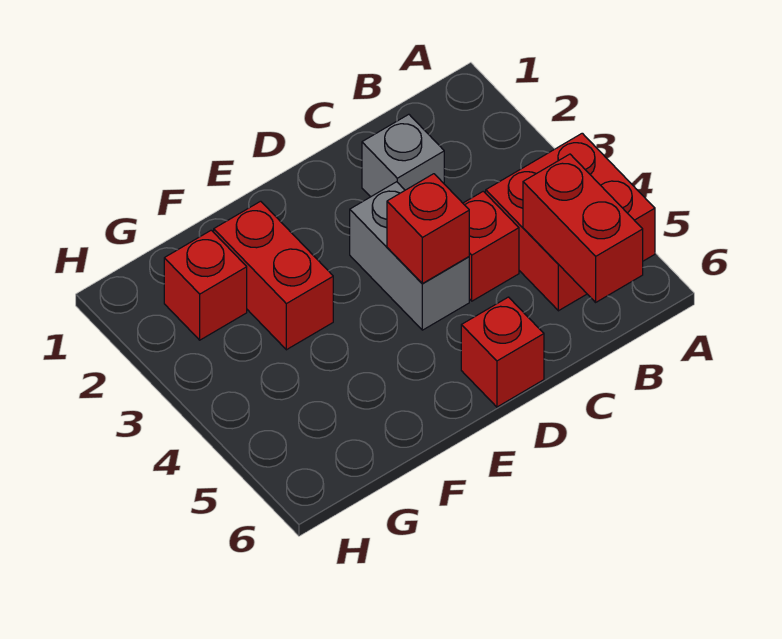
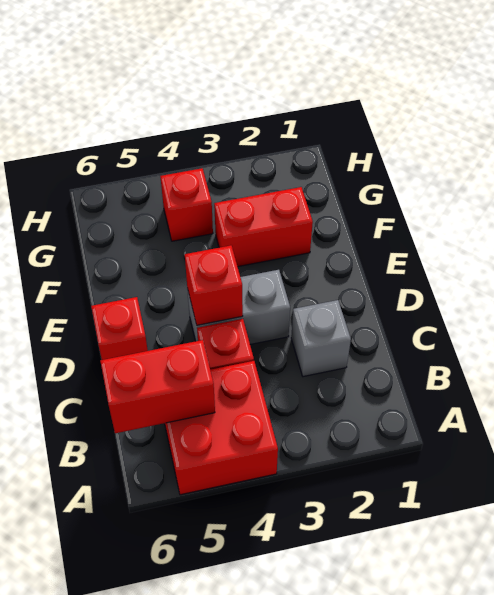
red brick G2 level 1 -> red brick G4 level 1

